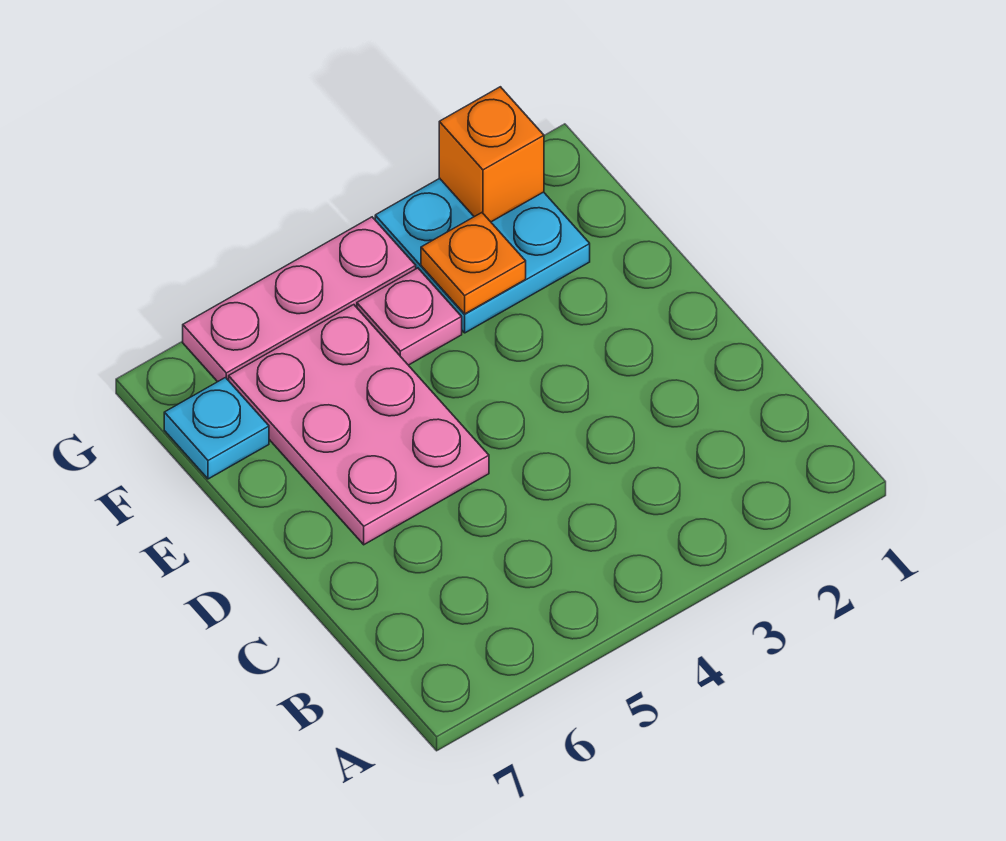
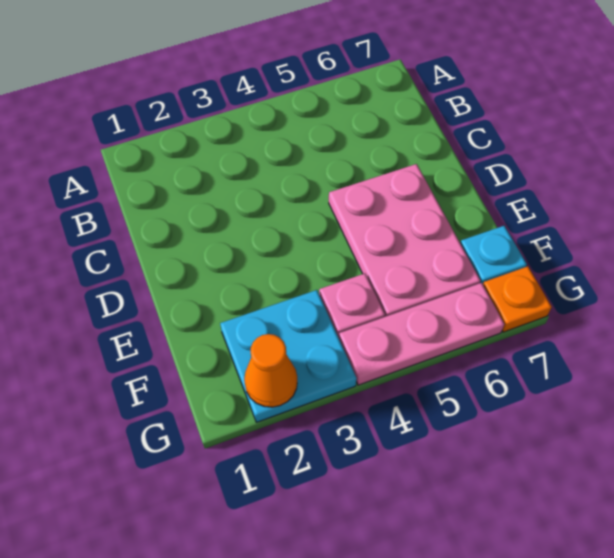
orange plate F3 level 2 -> orange plate G7 level 1
orange brick G2 level 2 -> orange cone G2 level 2

